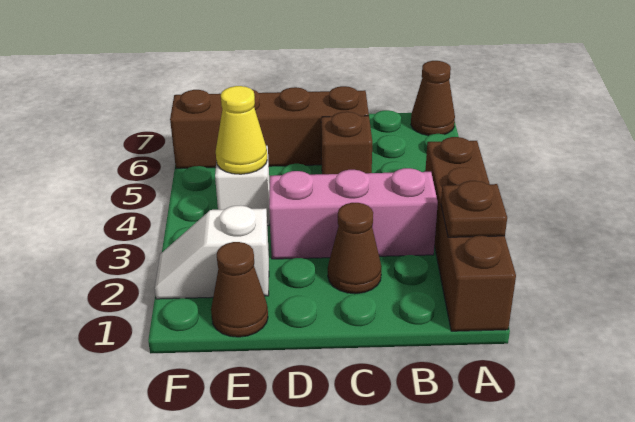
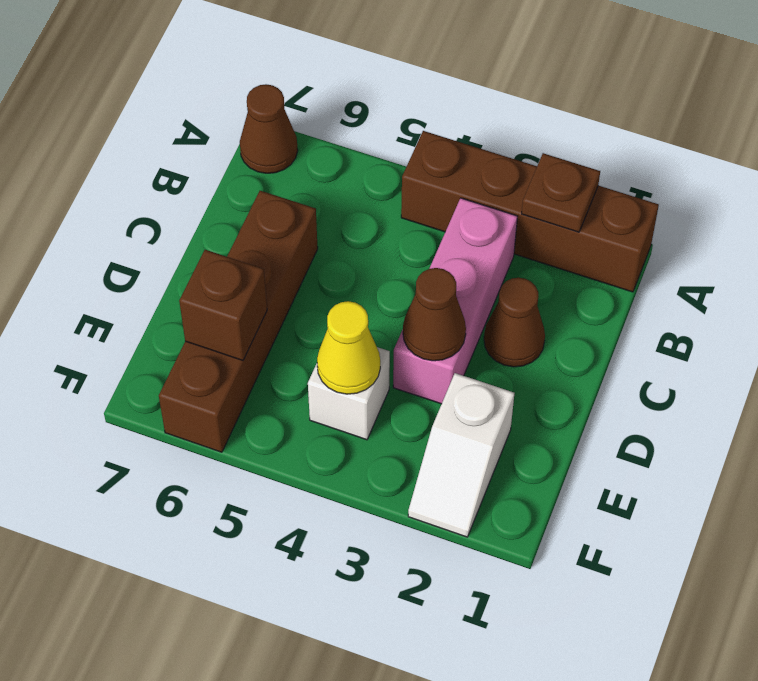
brown brick C5 level 1 -> brown brick E6 level 2
brown cone E1 level 1 -> brown cone D3 level 2

